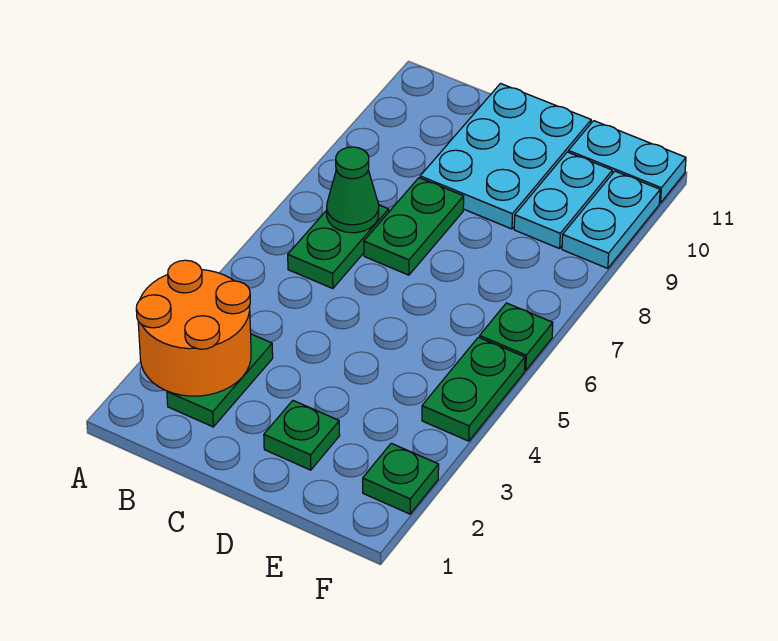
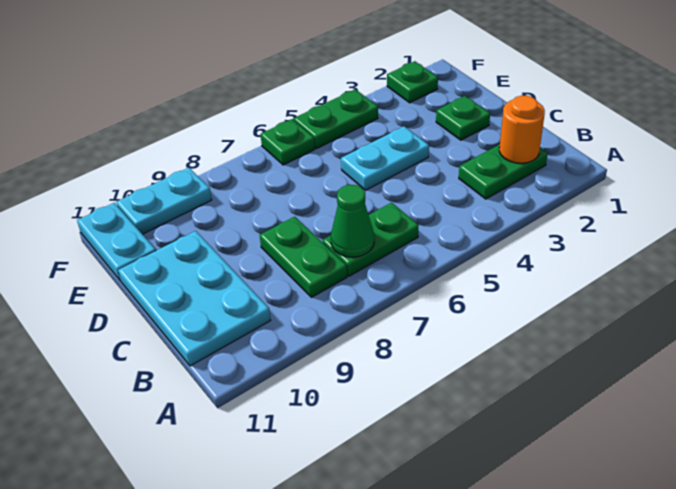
orange round brick A2:B3 level 2 -> orange round brick B2 level 2
green plate C7:C8 level 1 -> green plate B8:C8 level 1
cyan plate C9:D11 level 1 -> cyan plate B10:D11 level 1
cyan plate E9:E10 level 1 -> cyan plate D4:D5 level 1

